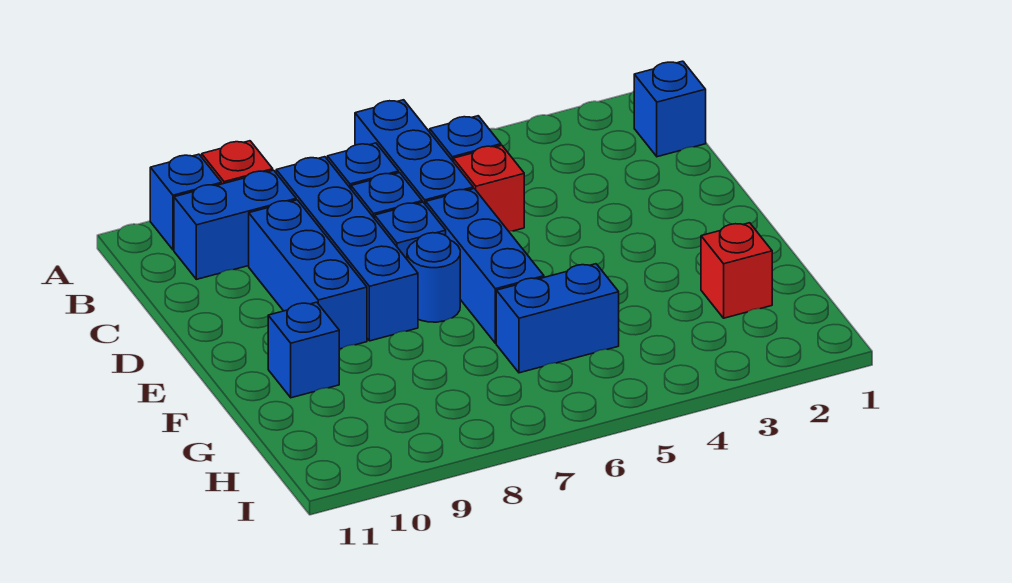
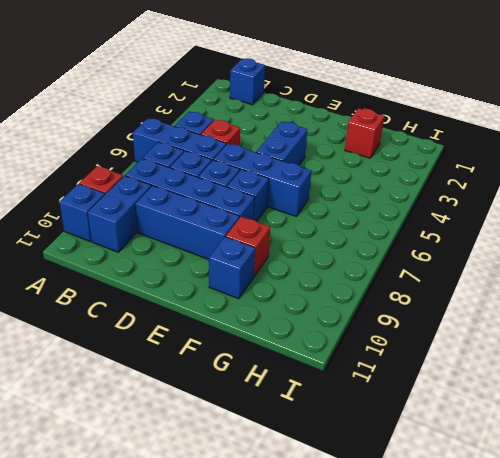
blue round brick E7 level 1 -> blue brick E7 level 1
none -> red brick F9 level 1
blue brick G5:G6 level 1 -> blue brick E4:E5 level 1

